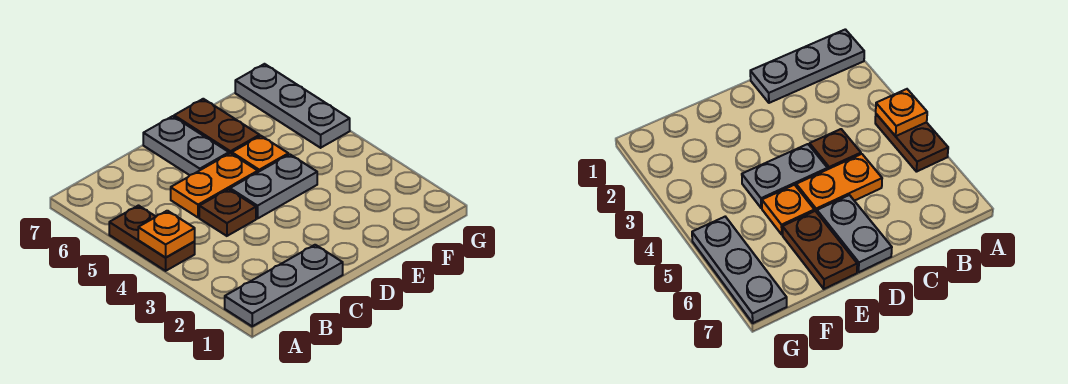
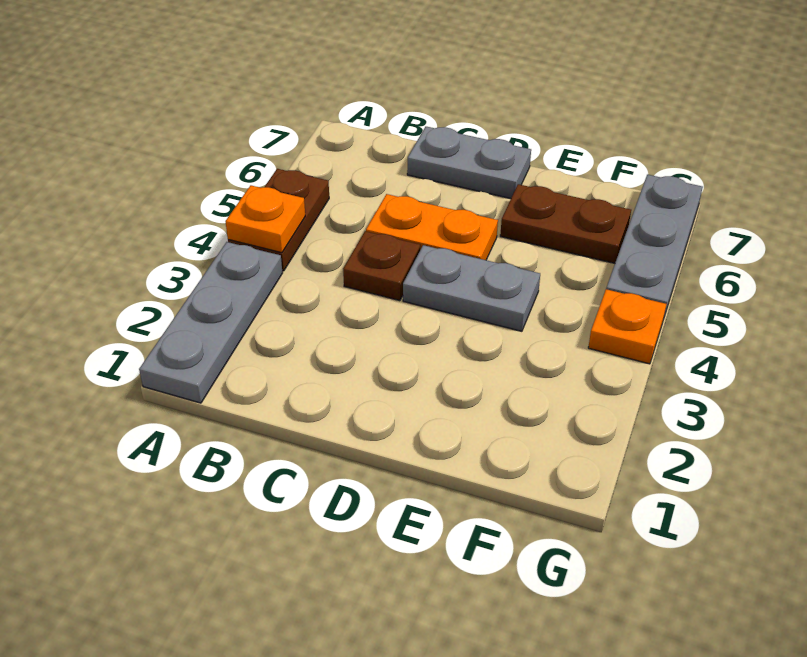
grey plate A1:C1 level 1 -> grey plate A1:A3 level 1
grey plate D6:D7 level 1 -> grey plate C7:D7 level 1
orange plate E5 level 1 -> orange plate G4 level 1
brown plate E6:E7 level 1 -> brown plate E6:F6 level 1

